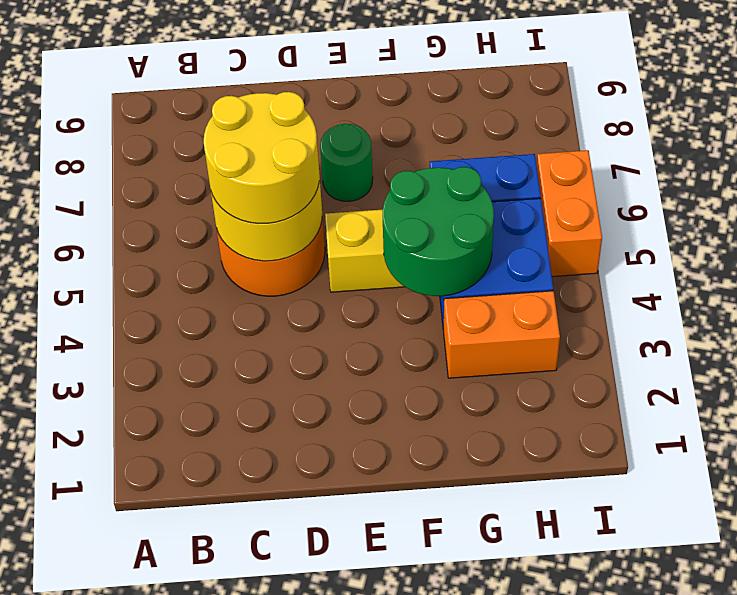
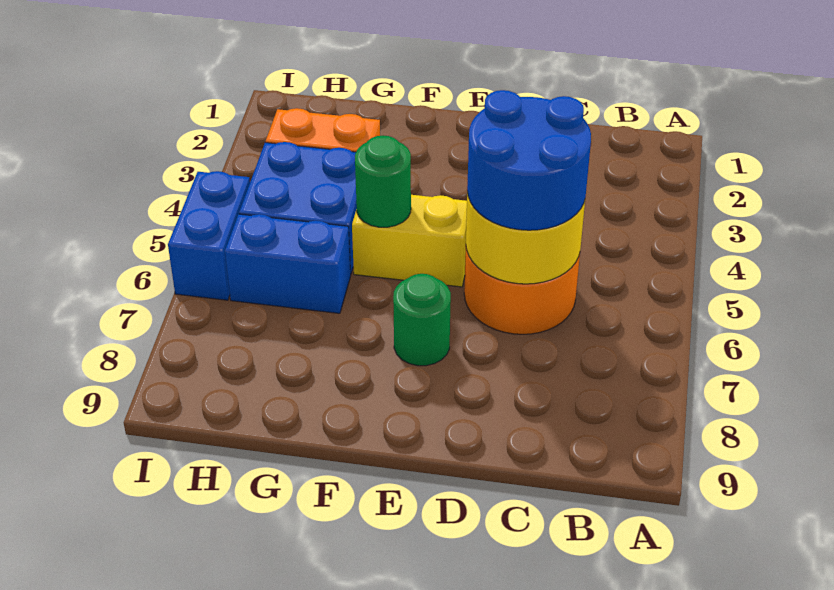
yellow round brick C5:D6 level 3 -> blue round brick C5:D6 level 3
green round brick F4:G5 level 2 -> green round brick F5 level 2
orange brick I5:I6 level 1 -> blue brick I5:I6 level 1

